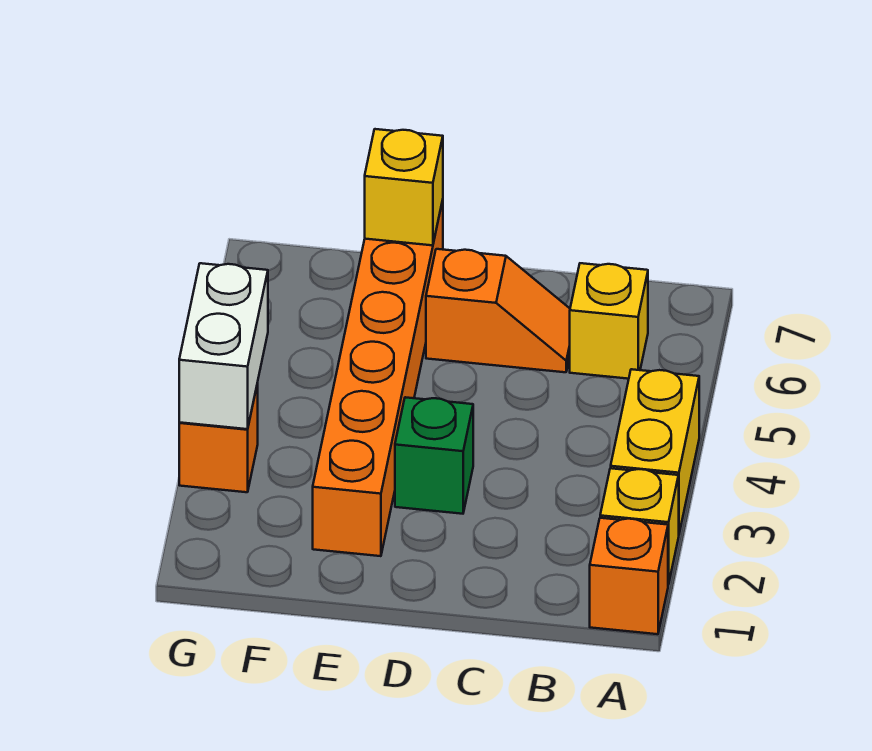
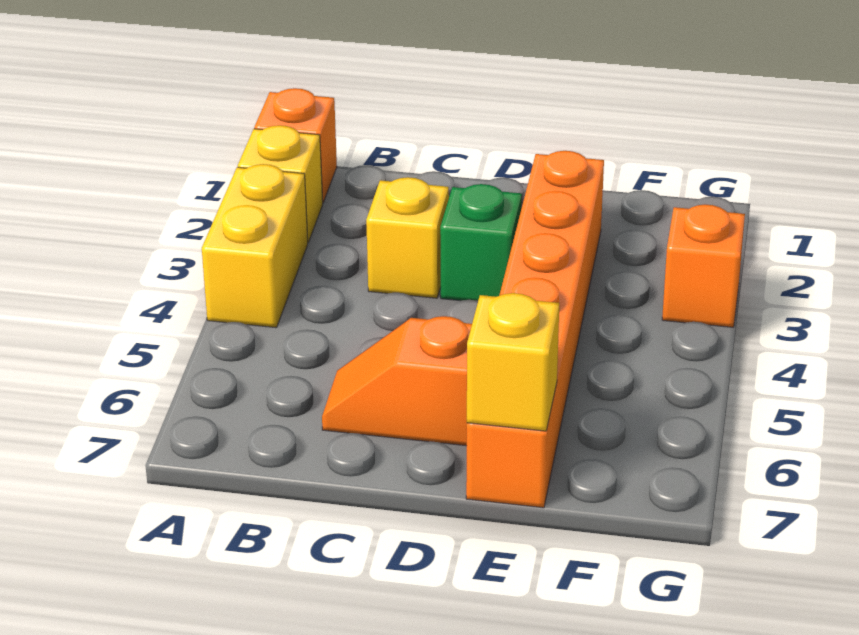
yellow brick B6 level 1 -> yellow brick C3 level 1
white brick G3:G4 level 2 -> none

